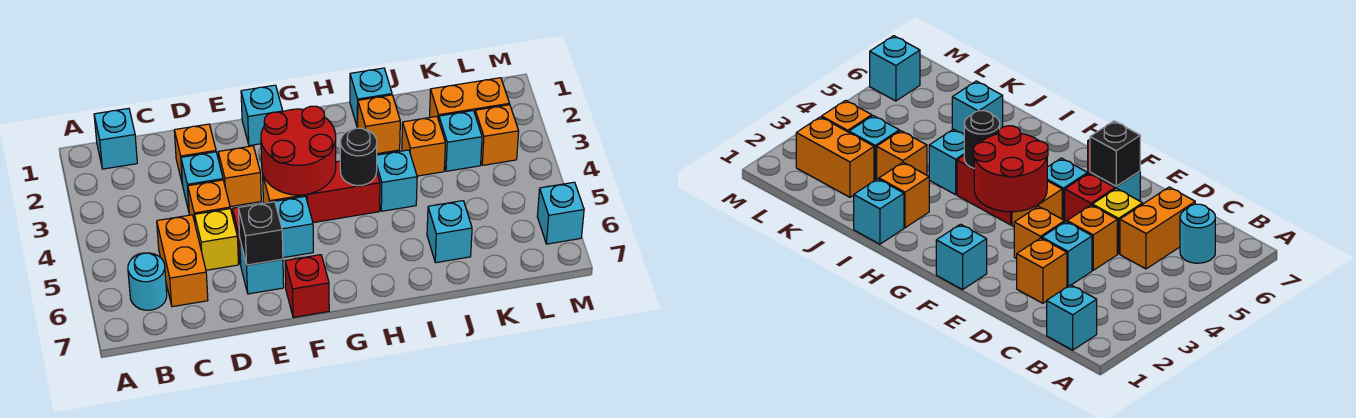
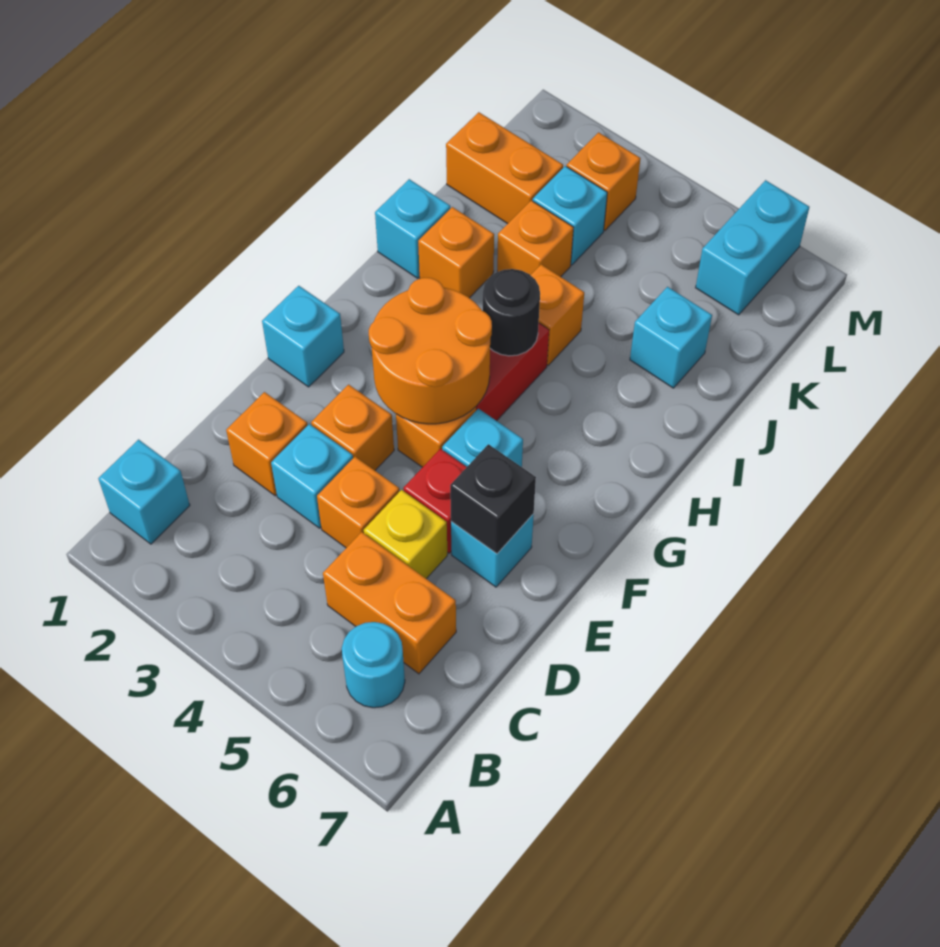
red round brick F3:G4 level 2 -> orange round brick F3:G4 level 2
red brick F7 level 1 -> none
cyan brick I4 level 1 -> orange brick I4 level 1
orange brick K2:L2 level 1 -> orange brick K1:K2 level 1
cyan brick M6 level 1 -> cyan brick L6:M6 level 1

